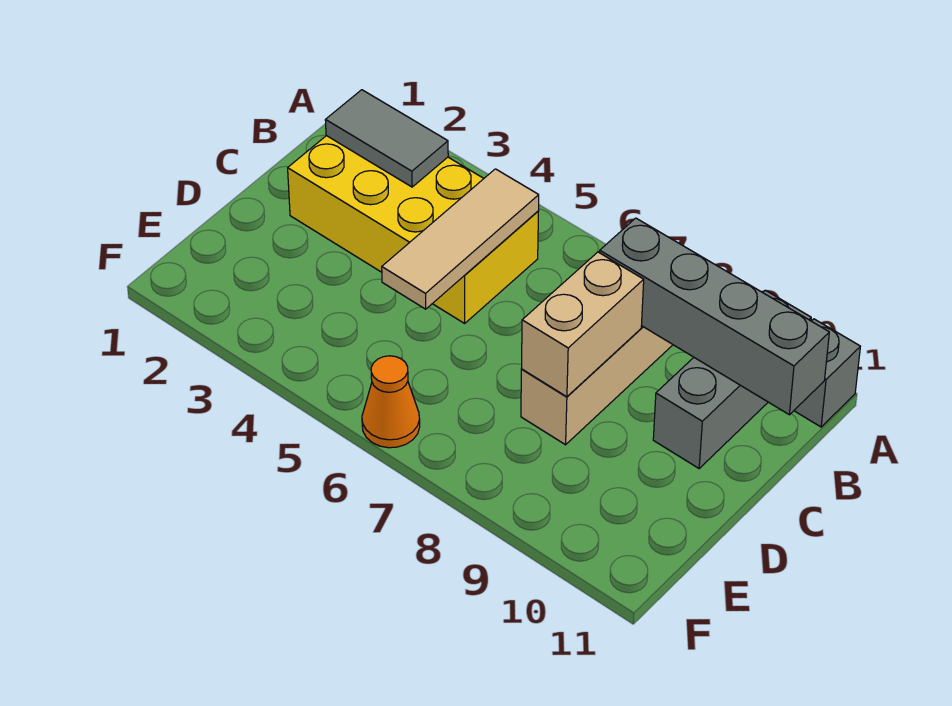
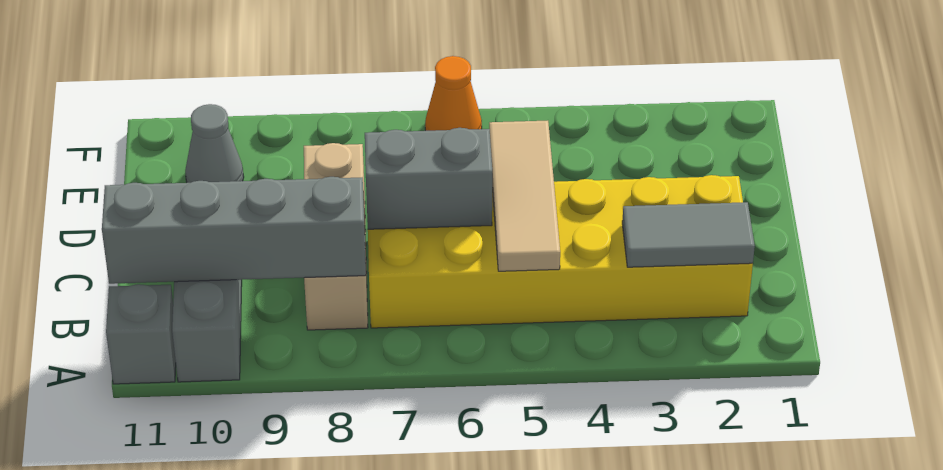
yellow brick B2:C5 level 1 -> yellow brick B2:C7 level 1
none -> grey brick C6:C7 level 2
tan brick C8:D8 level 2 -> none
none -> grey cone E10 level 1

